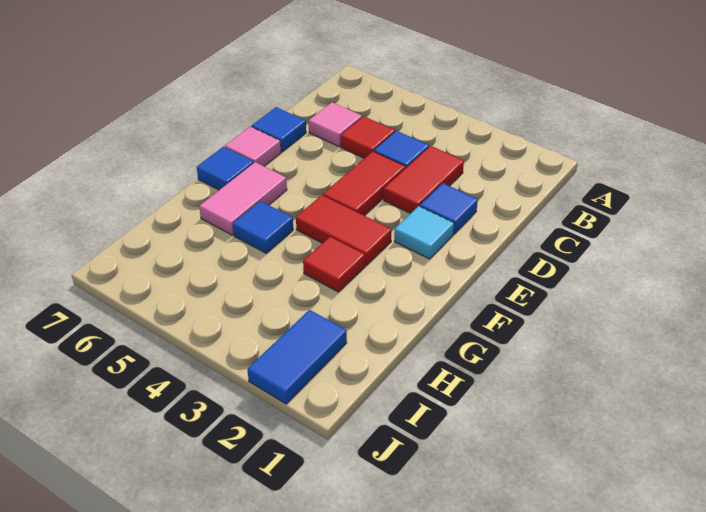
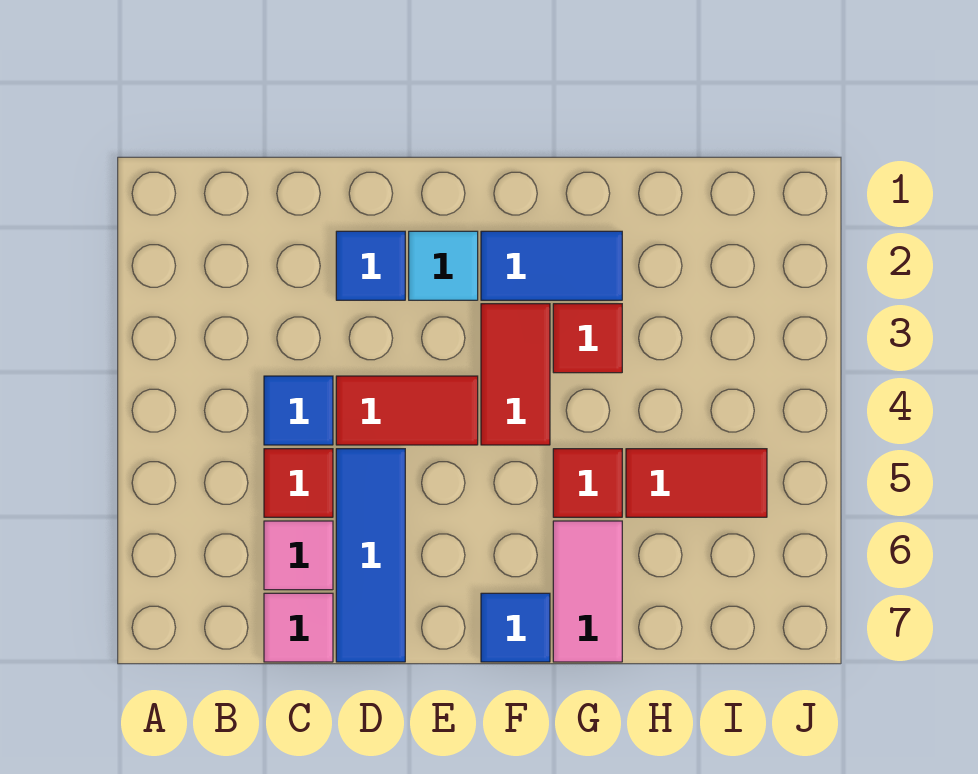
red tile C3:D3 level 1 -> red tile H5:I5 level 1
blue tile D7 level 1 -> blue tile D5:D7 level 1
pink tile E7 level 1 -> pink tile C7 level 1
pink tile F6:G6 level 1 -> pink tile G6:G7 level 1
blue tile G5 level 1 -> red tile G5 level 1
blue tile I2:J2 level 1 -> blue tile F2:G2 level 1

